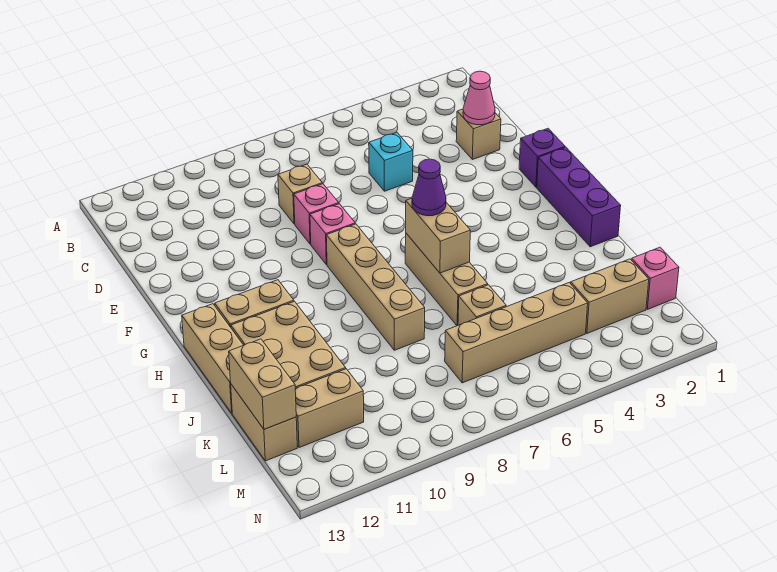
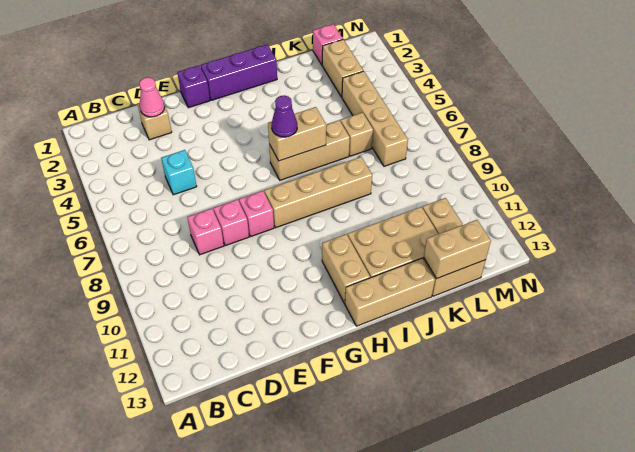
tan brick D8 level 1 -> pink brick D8 level 1

